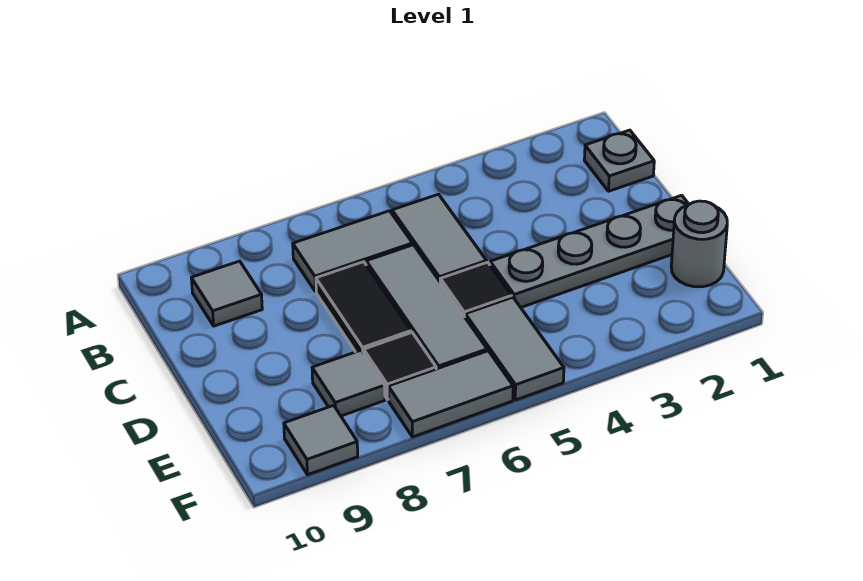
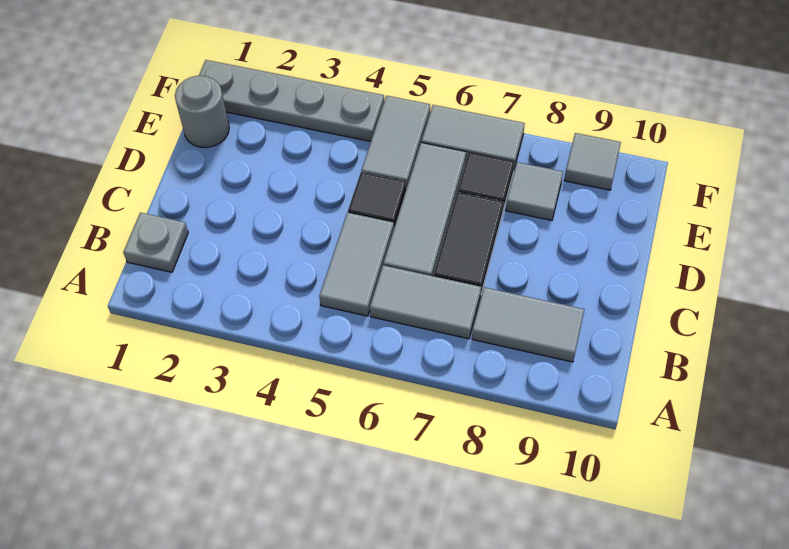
grey tile B9 level 1 -> grey tile B8:B9 level 1
grey plate D1:D4 level 1 -> grey plate F1:F4 level 1

